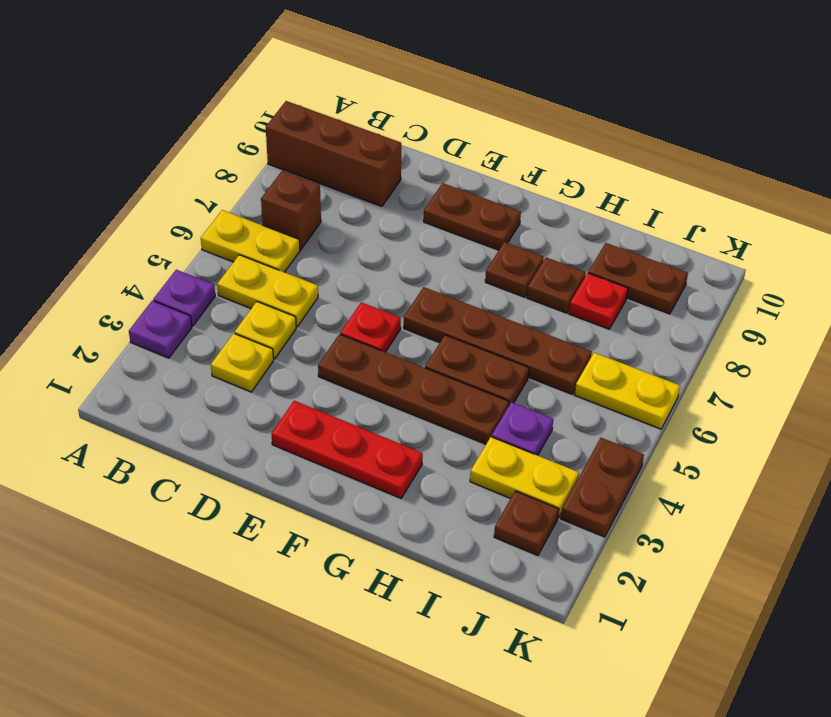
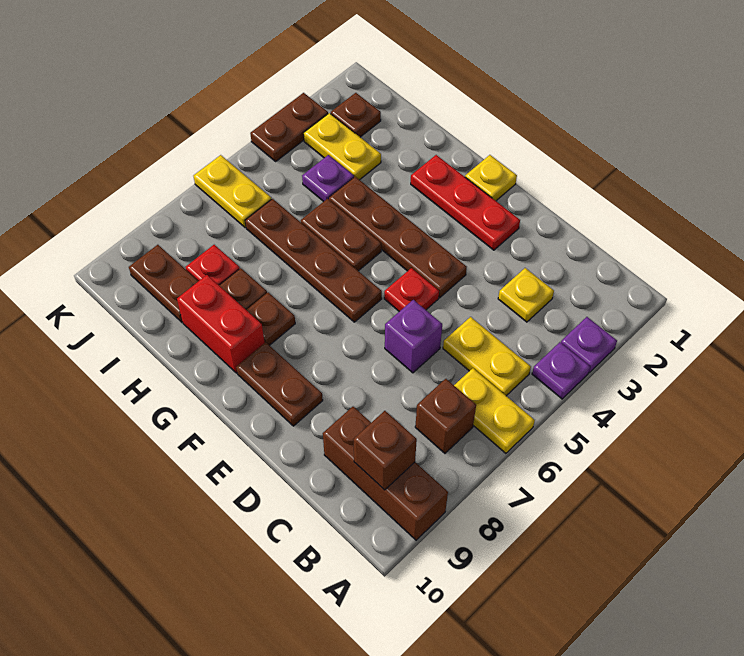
none -> brown brick B9 level 2
yellow plate C4 level 1 -> yellow plate F1 level 1
none -> purple brick D6 level 1
none -> red brick G9:H9 level 1

